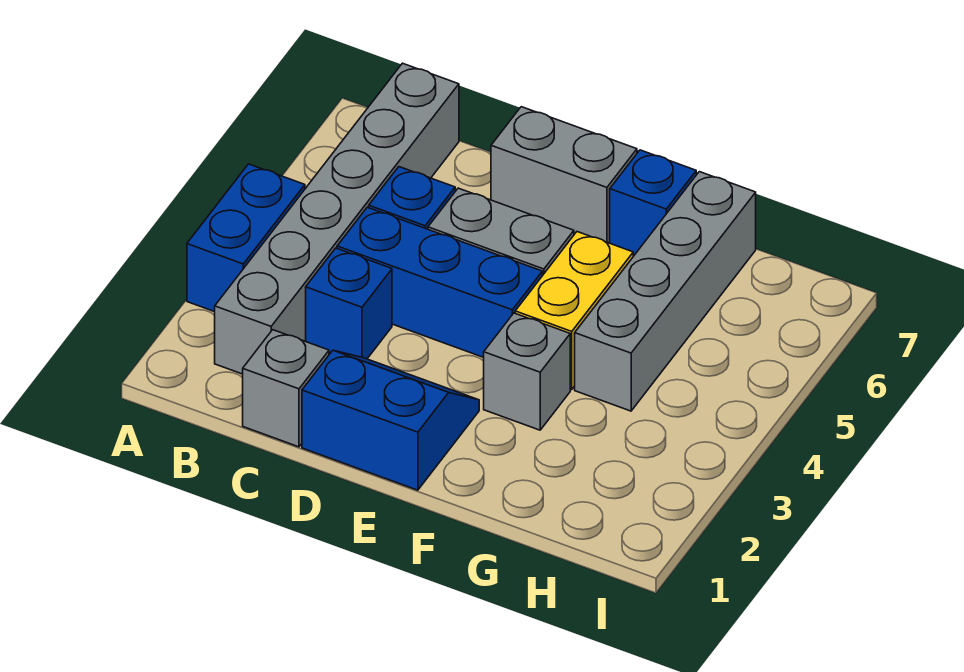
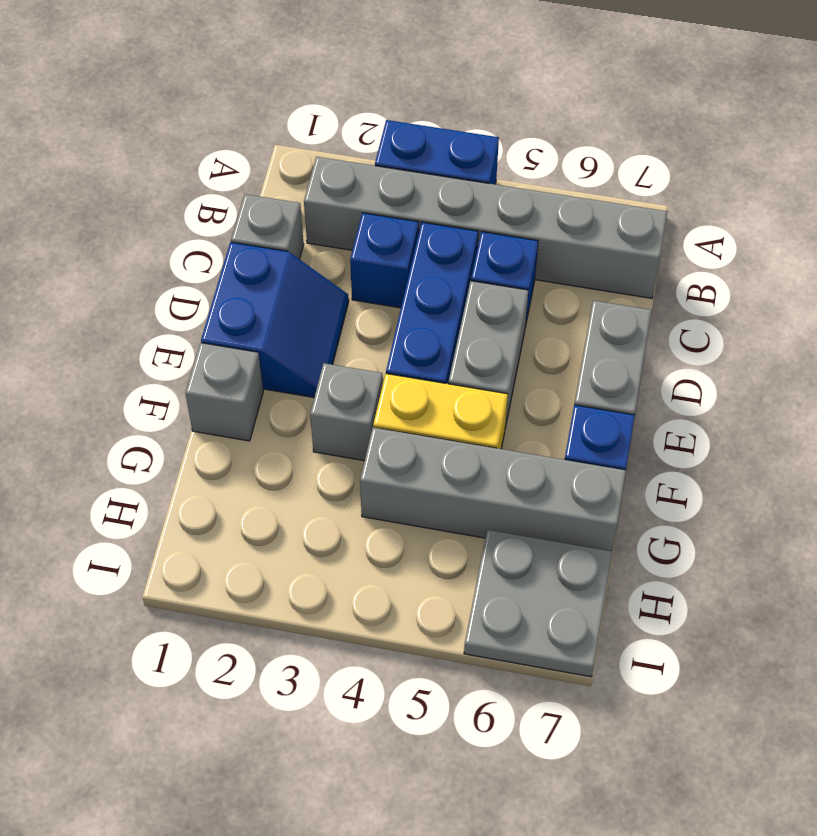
none -> grey brick F1 level 1
none -> grey plate H6:I7 level 1

